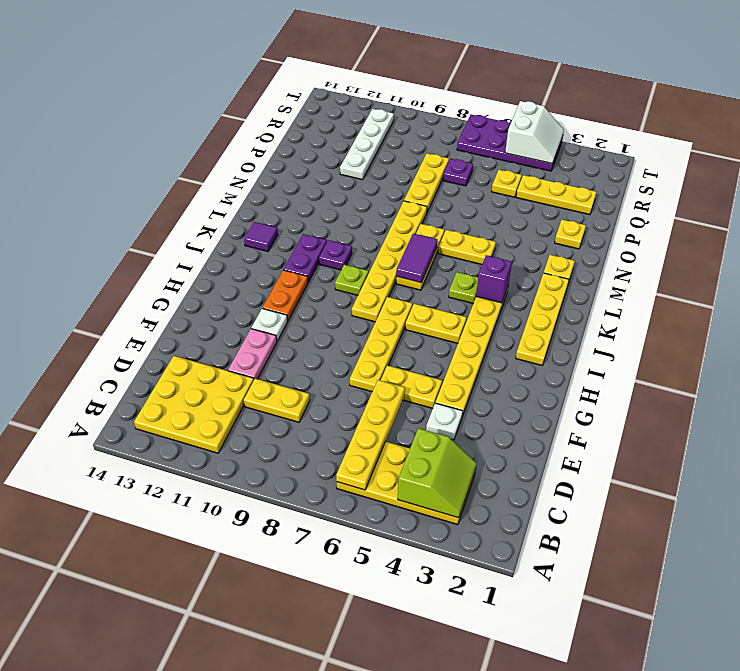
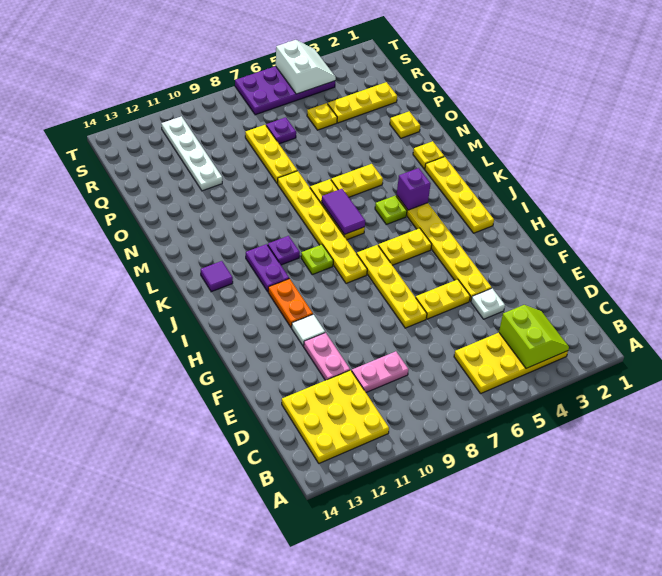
yellow plate B6:E6 level 2 -> none
yellow plate D9:D10 level 1 -> pink plate D9:D10 level 1
white plate G11 level 1 -> white tile G11 level 1

